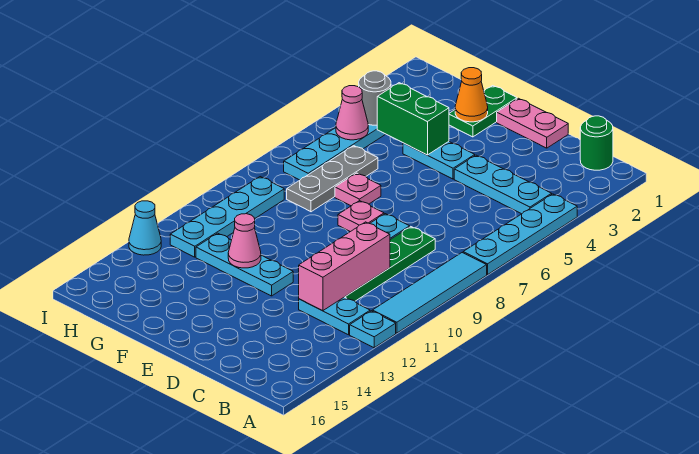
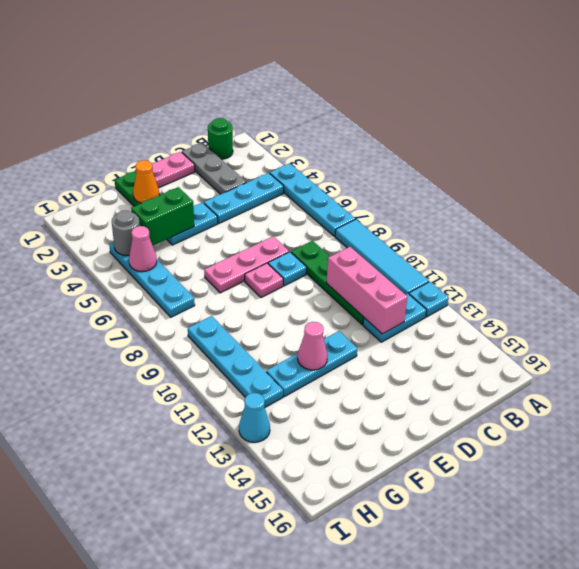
pink plate F7 level 1 -> pink plate D7:F7 level 1
grey plate G6:G8 level 1 -> grey plate C1:C3 level 1

